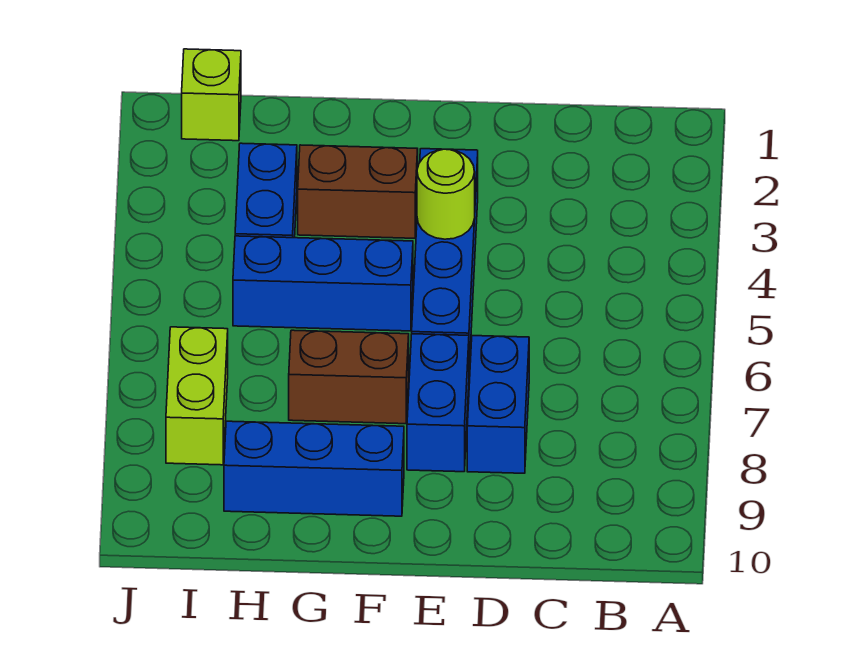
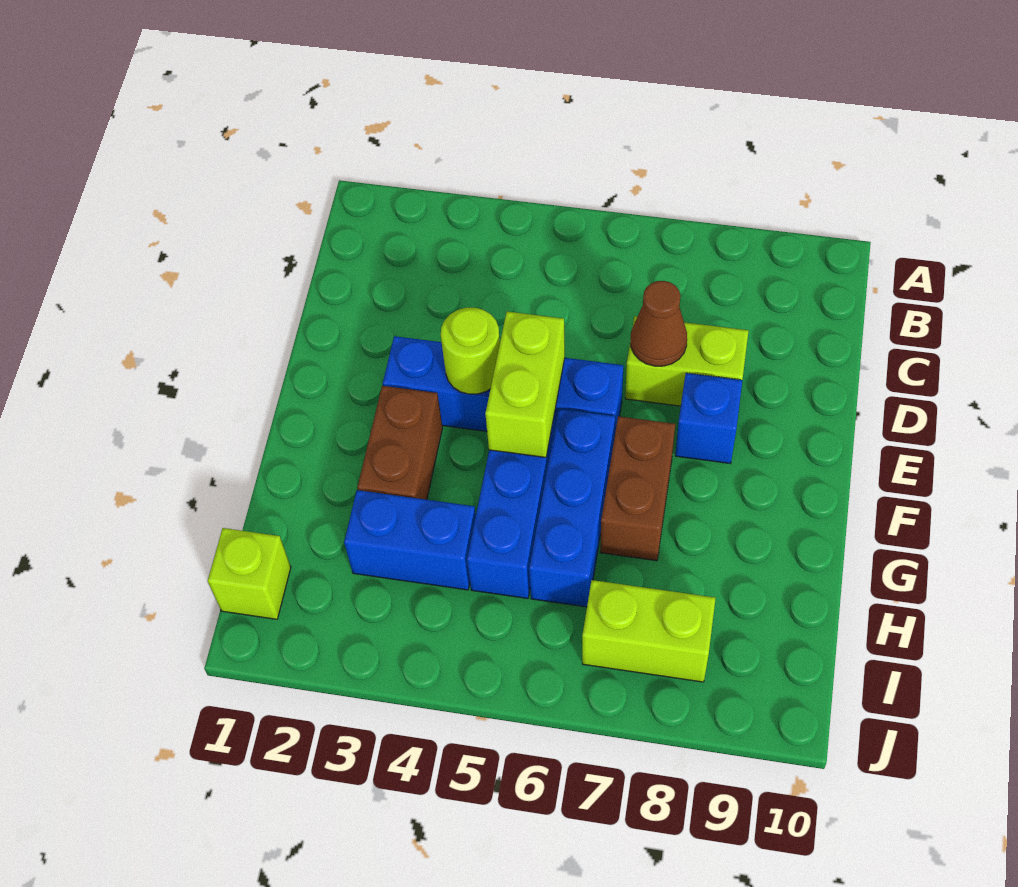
blue brick D7:D8 level 1 -> lime brick D7:D8 level 1
none -> brown cone D7 level 2
none -> lime brick E5:F5 level 2
blue brick E7:E8 level 1 -> blue brick E8 level 1
blue brick F9:H9 level 1 -> blue brick F6:H6 level 1

